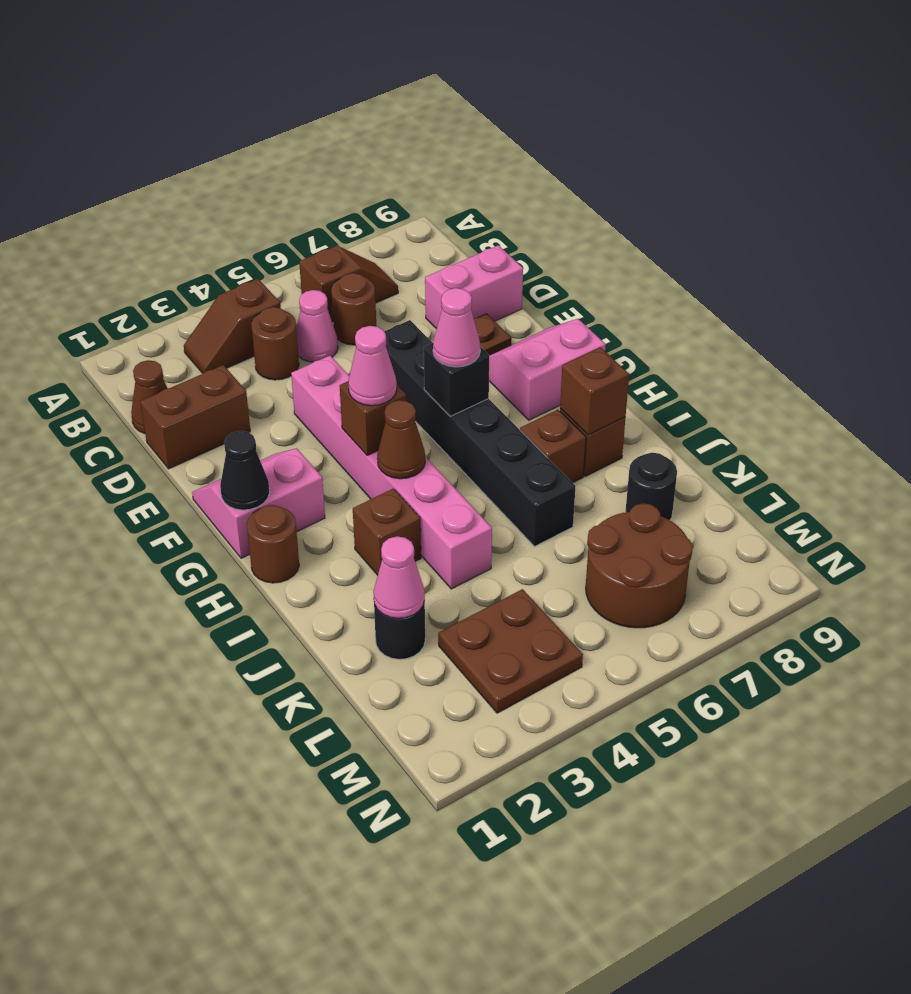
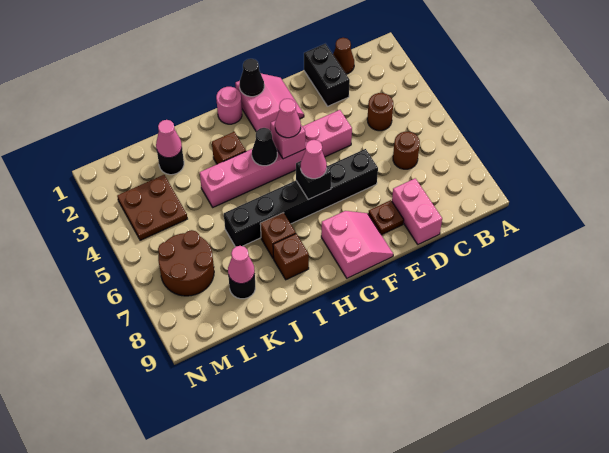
brown slope B3:B4 level 1 top 4 -> none
brown slope B6:B7 level 1 top 6 -> none
pink cone C5 level 1 -> pink cone K8 level 2
brown brick D1:D2 level 1 -> black brick D1:D2 level 1
brown brick G4 level 2 -> pink brick G4 level 2
brown round brick H1 level 1 -> pink round brick H1 level 1
brown cone H4 level 2 -> black cone H4 level 2
brown brick I8 level 2 -> none

